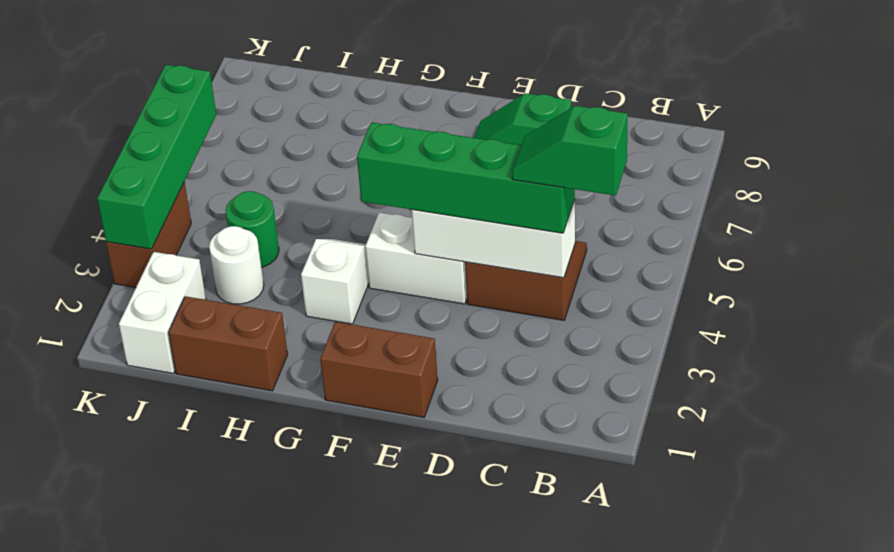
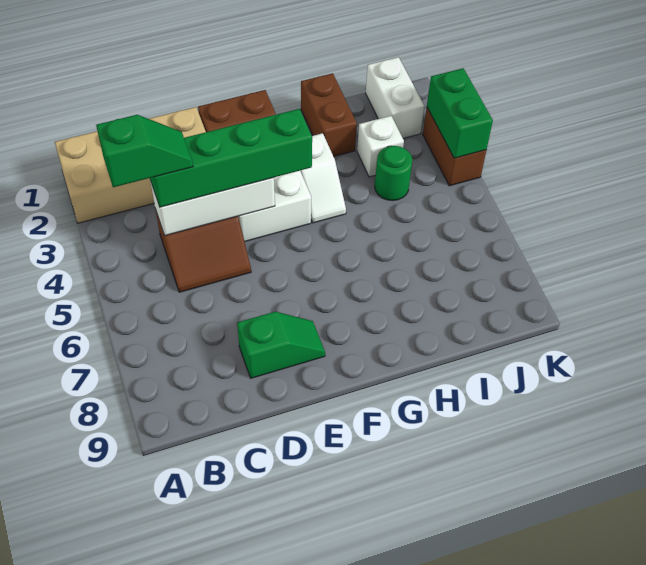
none -> tan brick A1:D2 level 1
brown brick H1:I1 level 1 -> brown brick H1:H2 level 1
white round brick I3 level 1 -> white brick I3 level 1
green brick K3:K6 level 2 -> green brick K3:K4 level 2

